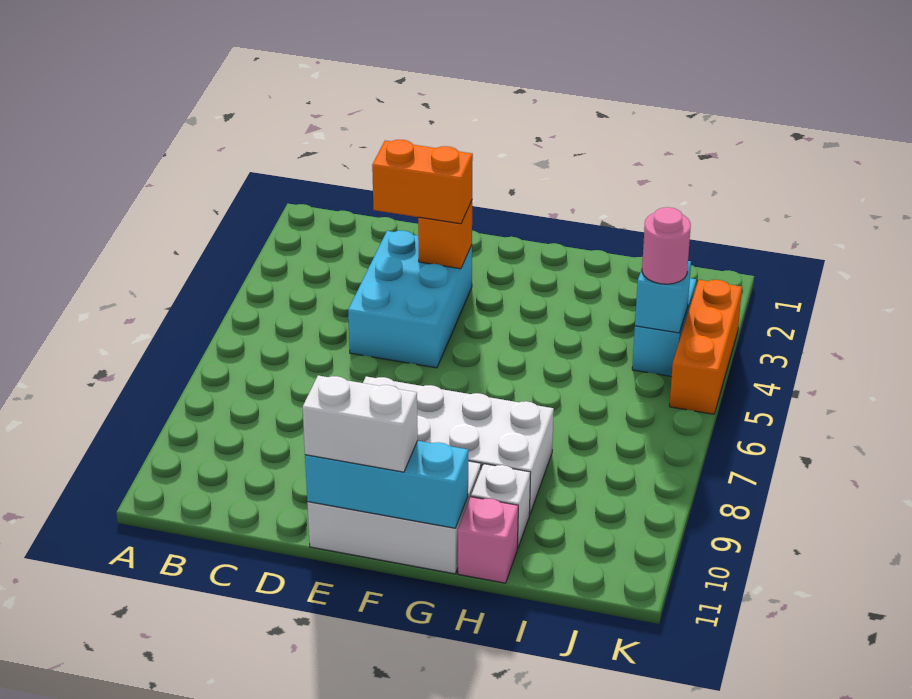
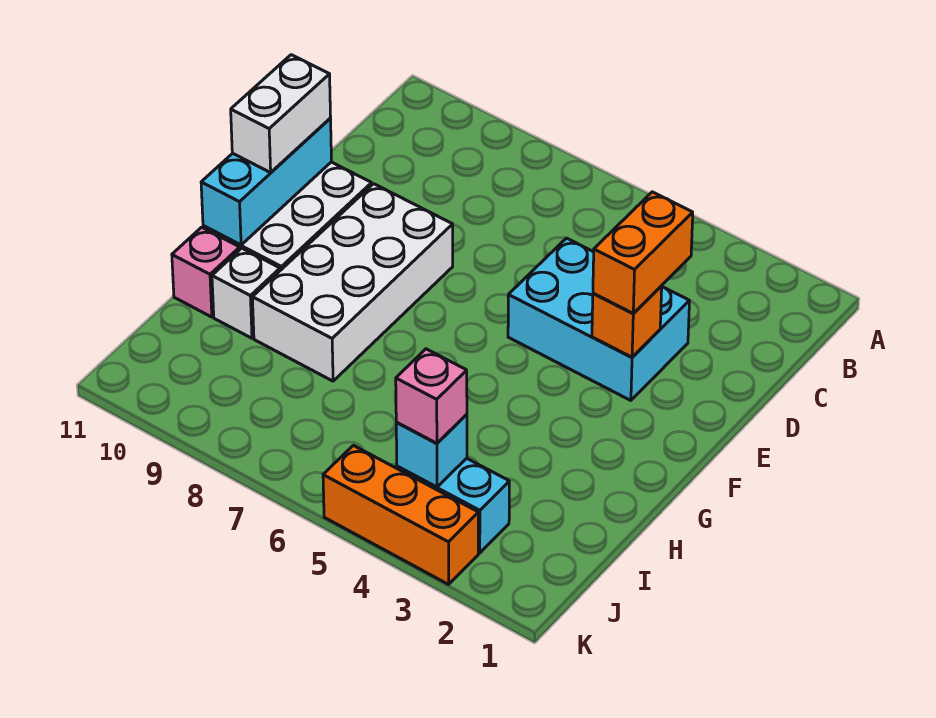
pink round brick J4 level 3 -> pink brick J4 level 3

